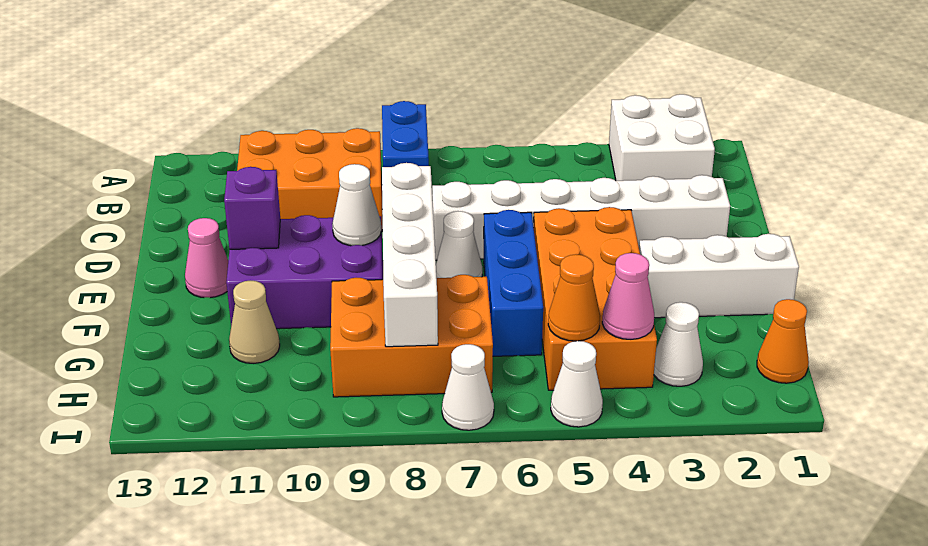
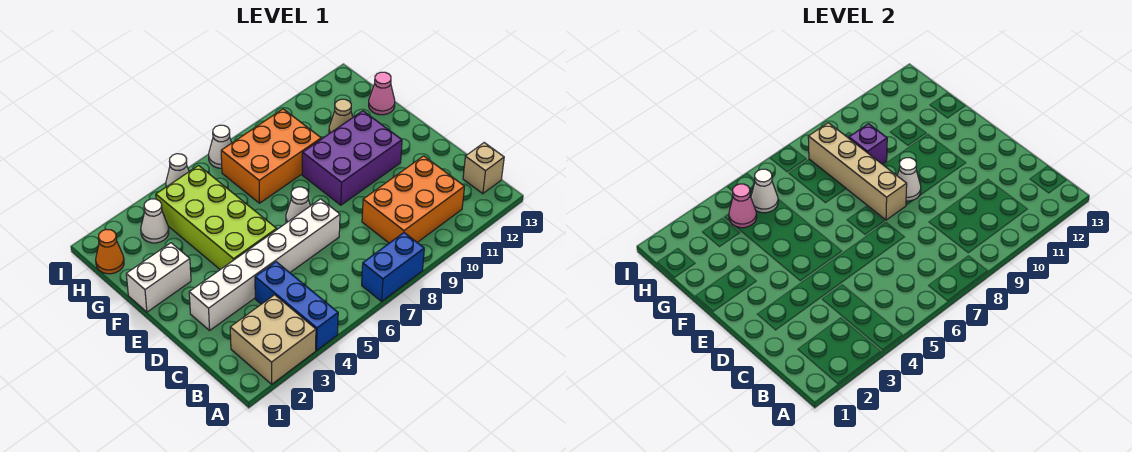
white brick A2:B3 level 1 -> tan brick A2:B3 level 1
blue brick A8:B8 level 1 -> blue brick A7:A8 level 1
none -> tan brick B13 level 1
orange brick E4:H5 level 1 -> lime brick E4:H5 level 1
blue brick E6:G6 level 1 -> blue brick A4:C4 level 1
white brick E8:H8 level 2 -> tan brick E8:H8 level 2
purple brick E11 level 2 -> purple brick G9 level 2
pink cone E12 level 1 -> pink cone G13 level 1
white brick F1:F3 level 1 -> white brick F1:F2 level 1
orange cone H5 level 2 -> white cone H5 level 2

